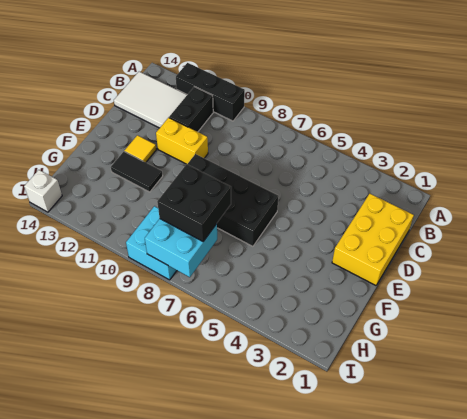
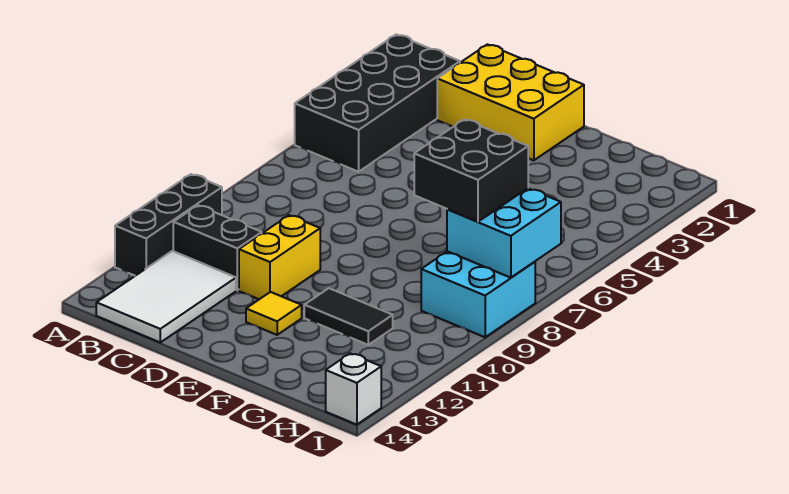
black brick E6:F9 level 1 -> black brick A2:B5 level 1
black tile F11:F12 level 1 -> black tile F11:G11 level 1

